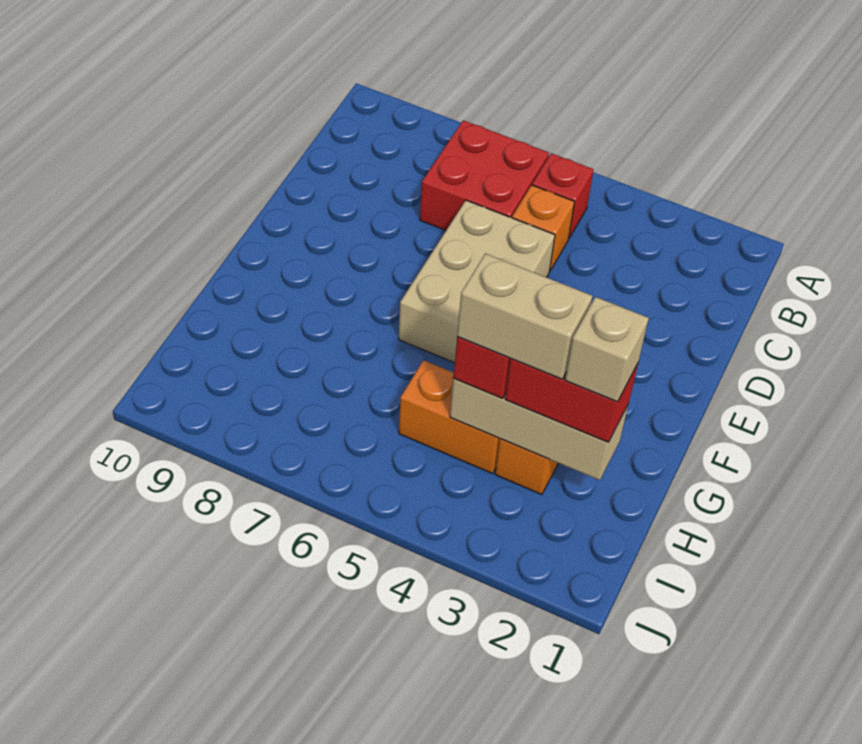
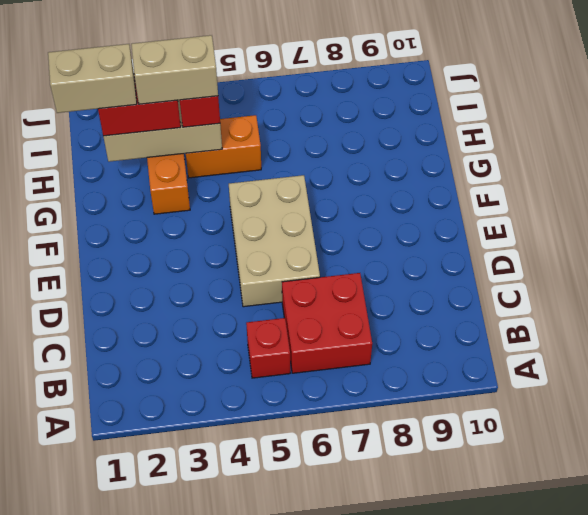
orange brick C5 level 1 -> none
tan brick H2 level 4 -> tan brick H1:H2 level 4

